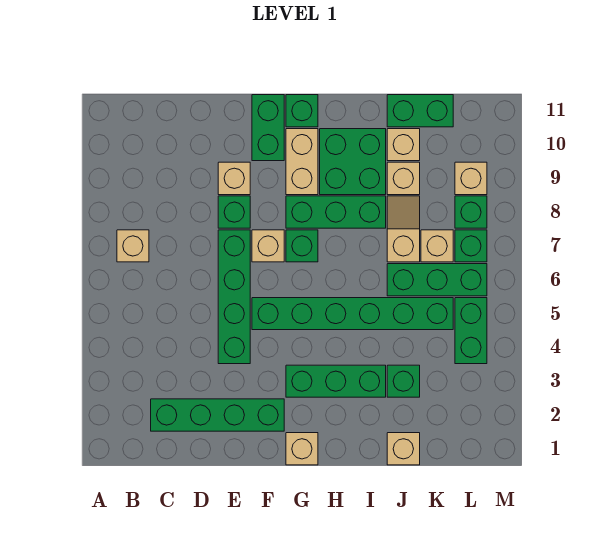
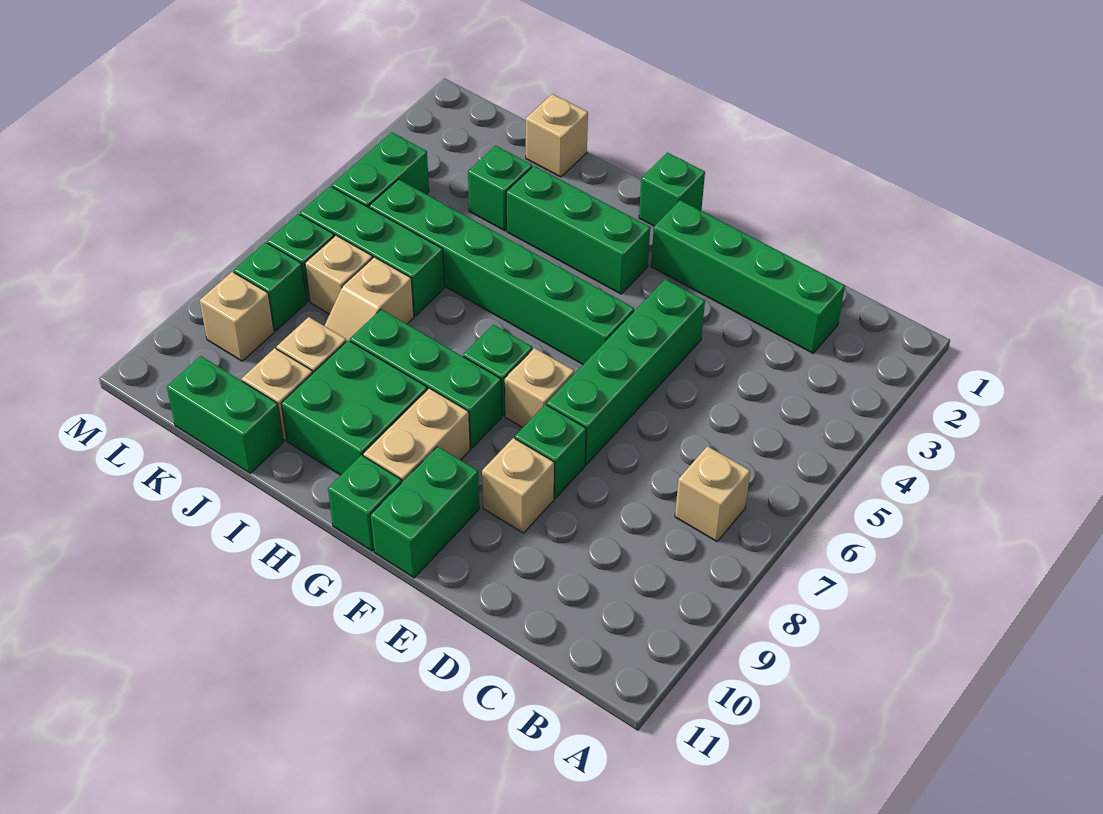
tan brick G1 level 1 -> green brick G1 level 1

